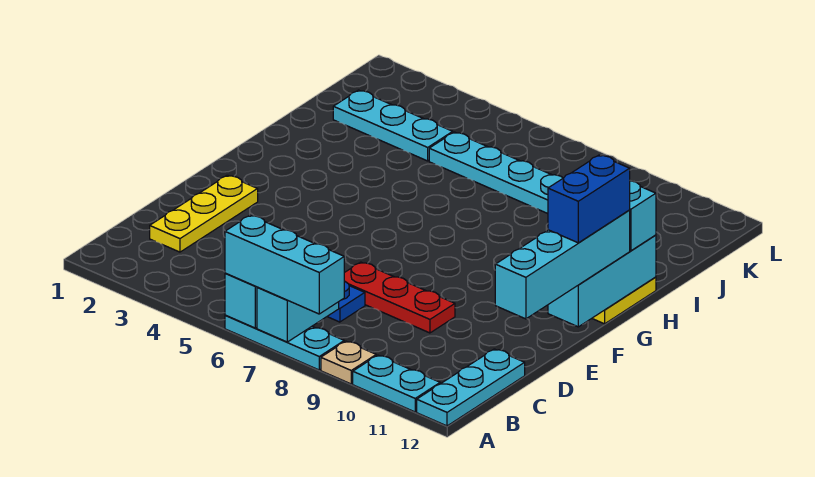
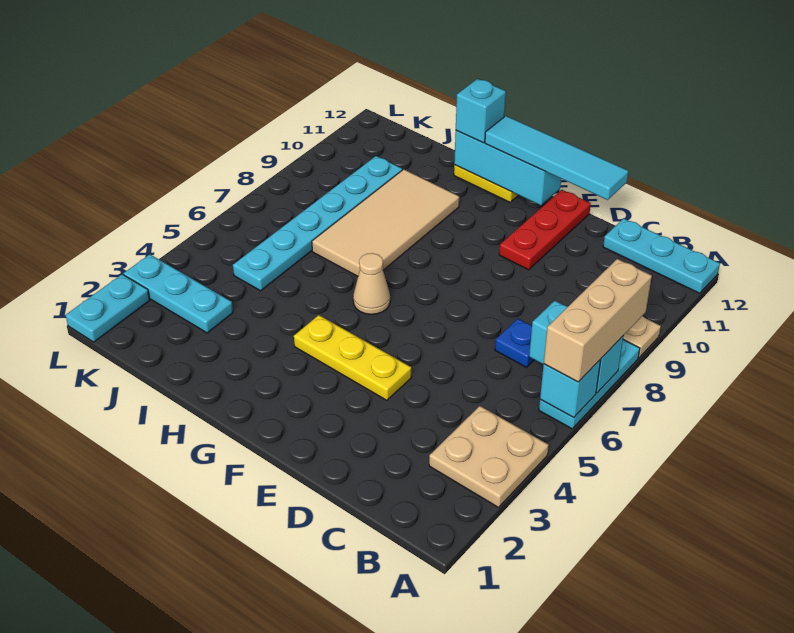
none -> tan plate A3:B4 level 1
cyan brick A6:A8 level 3 -> tan brick A6:A8 level 3
cyan plate A10:A11 level 1 -> cyan plate L1:L2 level 1
yellow plate C2:E2 level 1 -> yellow plate E4:G4 level 1
red plate D7:D9 level 1 -> red plate E10:E12 level 1
cyan brick D12:G12 level 3 -> cyan tile D12:G12 level 3
blue brick F12:G12 level 4 -> none
none -> tan cone G6 level 1
none -> tan tile H7:I10 level 1
cyan plate J2:J4 level 1 -> cyan plate J3:L3 level 1

